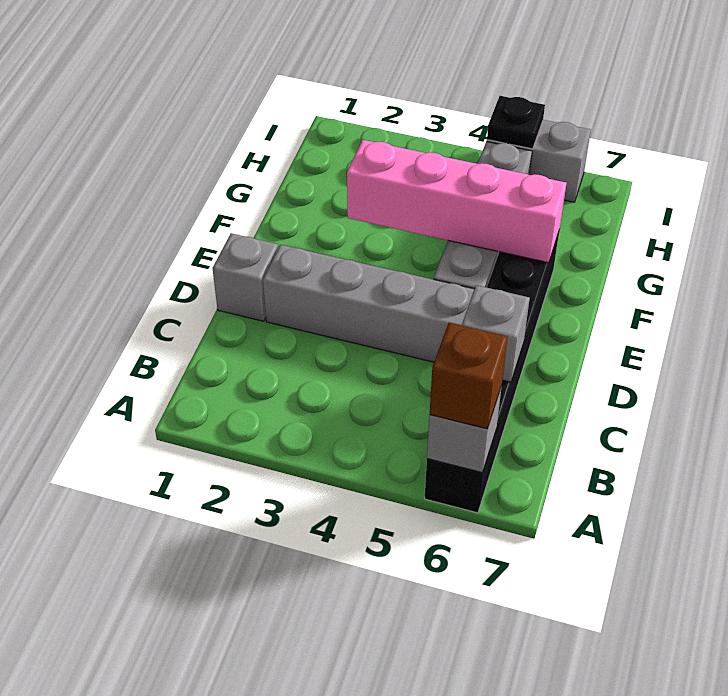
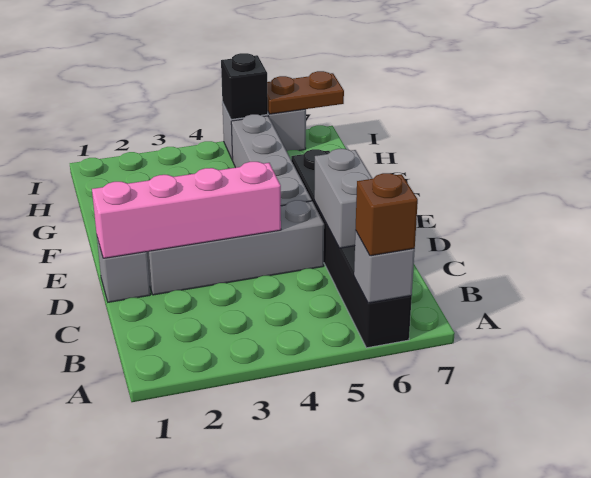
grey brick C6 level 2 -> grey brick C6:D6 level 2
pink brick F3:F6 level 2 -> pink brick D1:D4 level 2
black plate I5 level 2 -> black brick I5 level 2
none -> brown plate I6:I7 level 2

